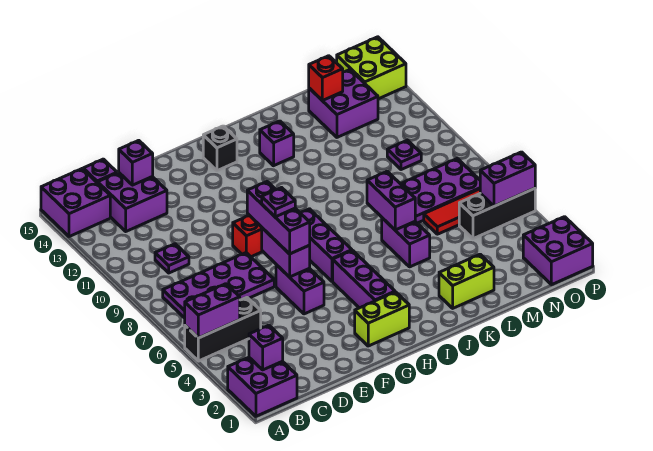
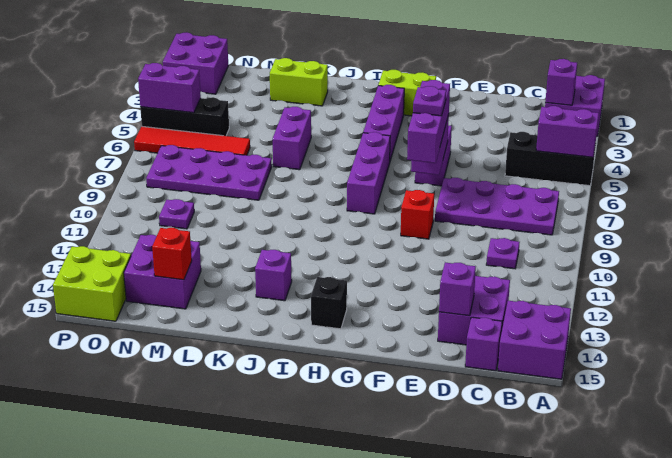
purple brick K6:K7 level 2 -> none

